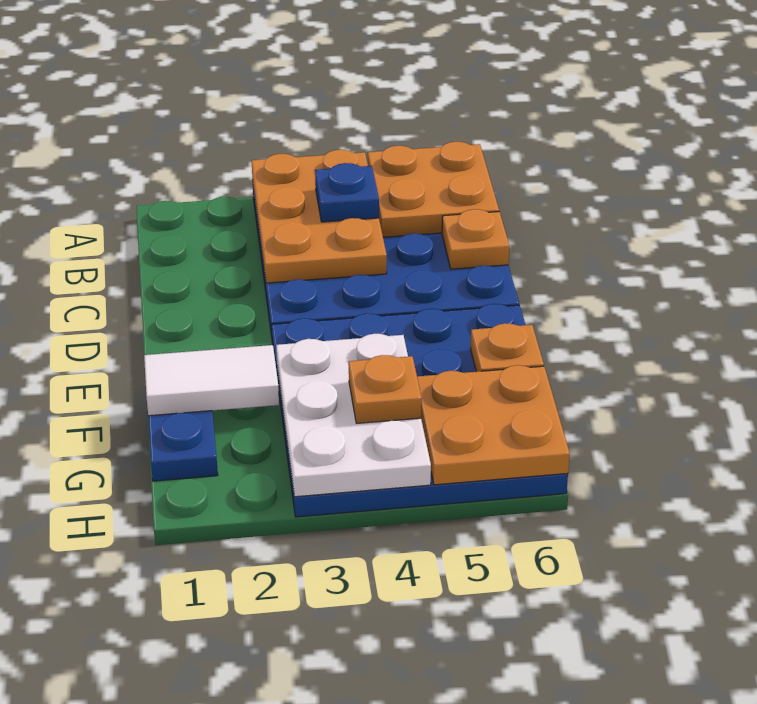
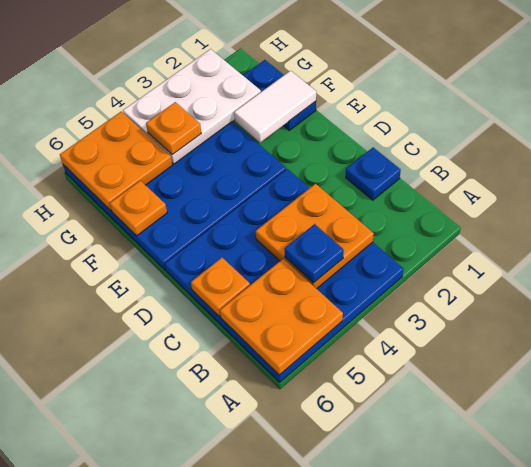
orange plate A3:C4 level 2 -> orange plate B3:C4 level 2
none -> blue plate C1 level 1
white plate F3:H4 level 2 -> white plate G2:H4 level 2

